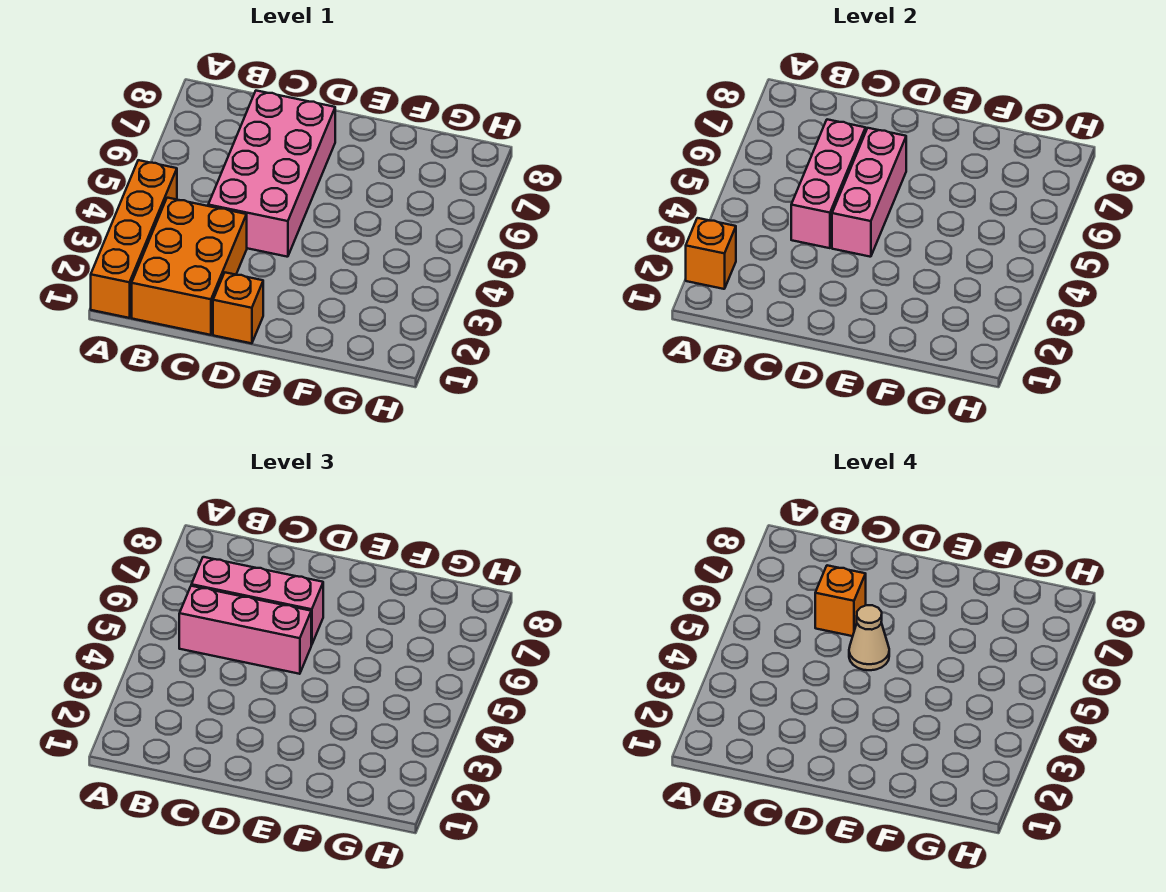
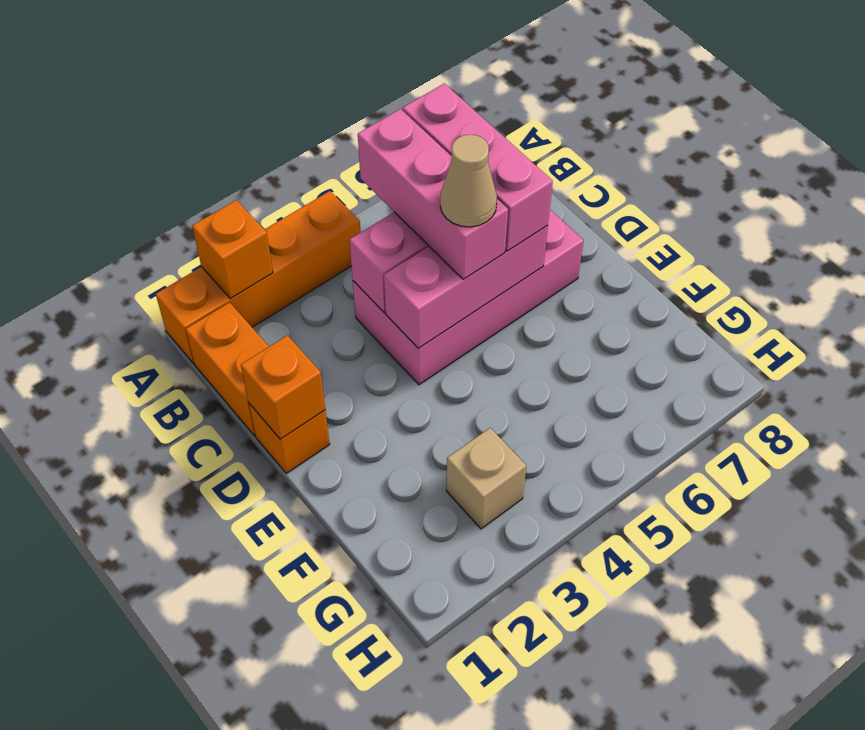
orange brick B1:C3 level 1 -> orange brick B1:C1 level 1
orange brick C6 level 4 -> orange brick D1 level 2
none -> tan brick G3 level 1

